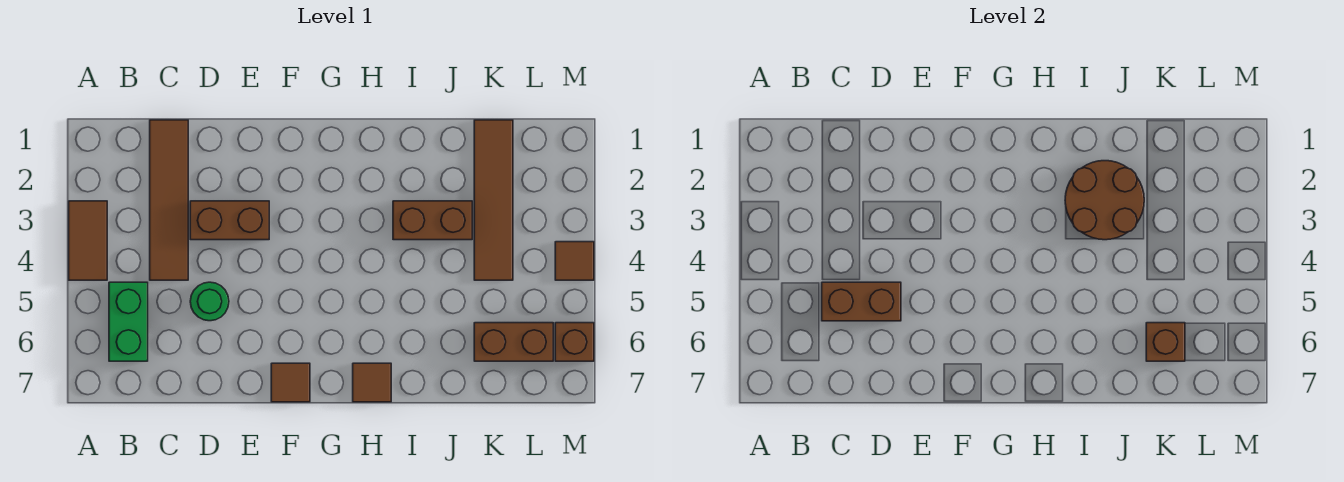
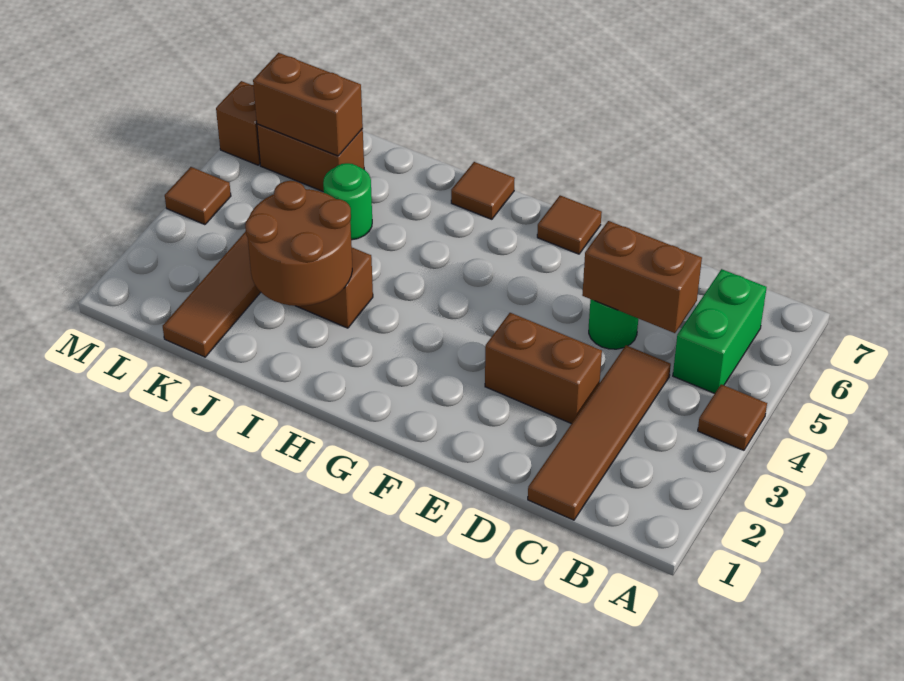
brown tile A3:A4 level 1 -> brown tile A4 level 1
none -> green round brick J5 level 1
brown brick K6 level 2 -> brown brick K6:L6 level 2

